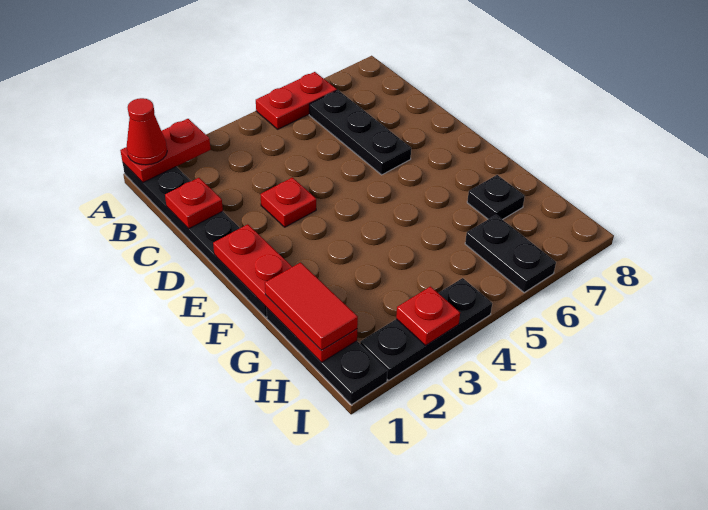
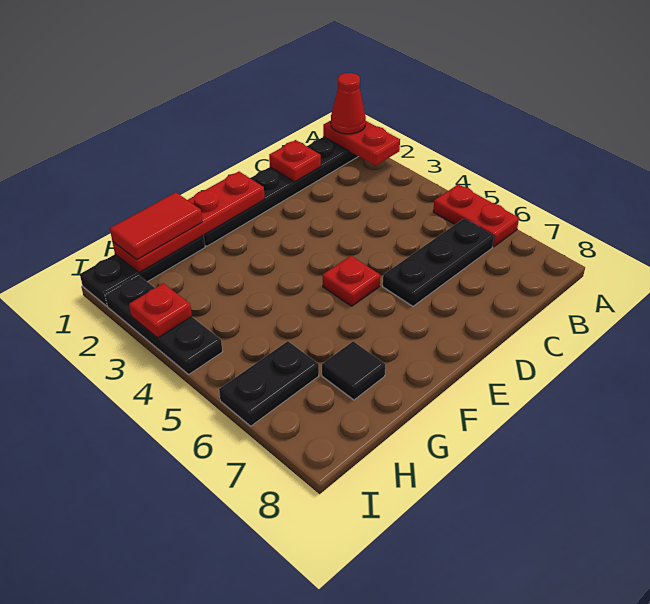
red plate D3 level 1 -> red plate E5 level 1
black plate G7 level 1 -> black tile G7 level 1

